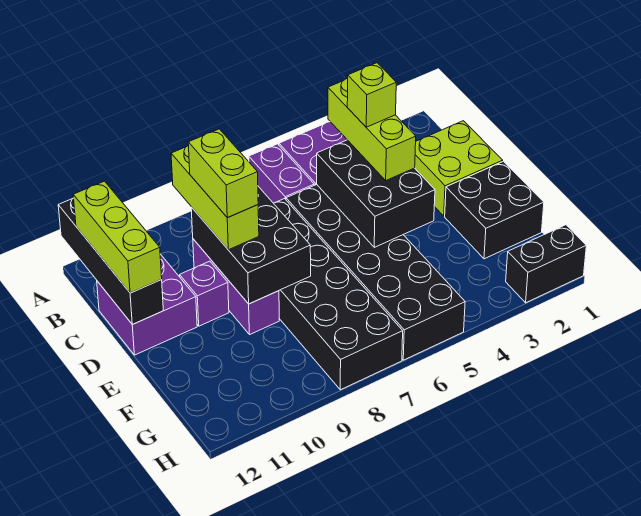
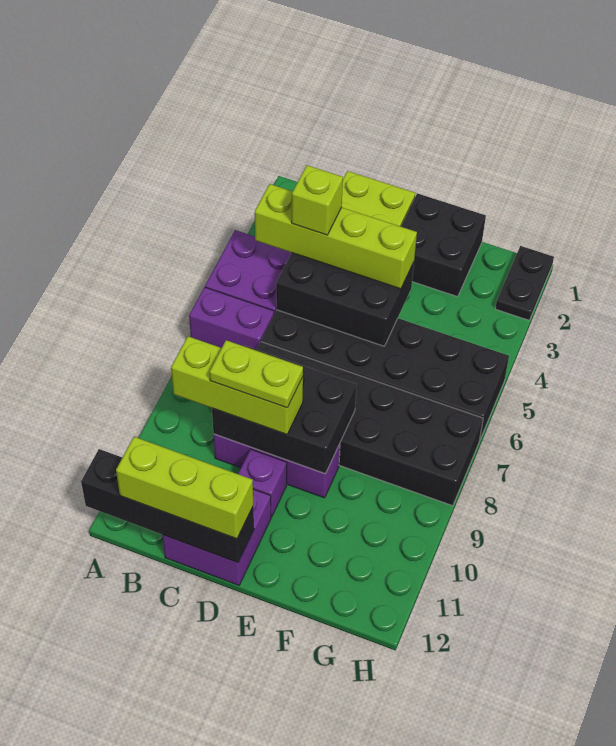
lime brick B4:D4 level 3 -> lime brick B4:E4 level 3
lime brick C9:D9 level 4 -> lime plate C9:D9 level 4
black brick H1:H2 level 1 -> black plate H1:H2 level 1

